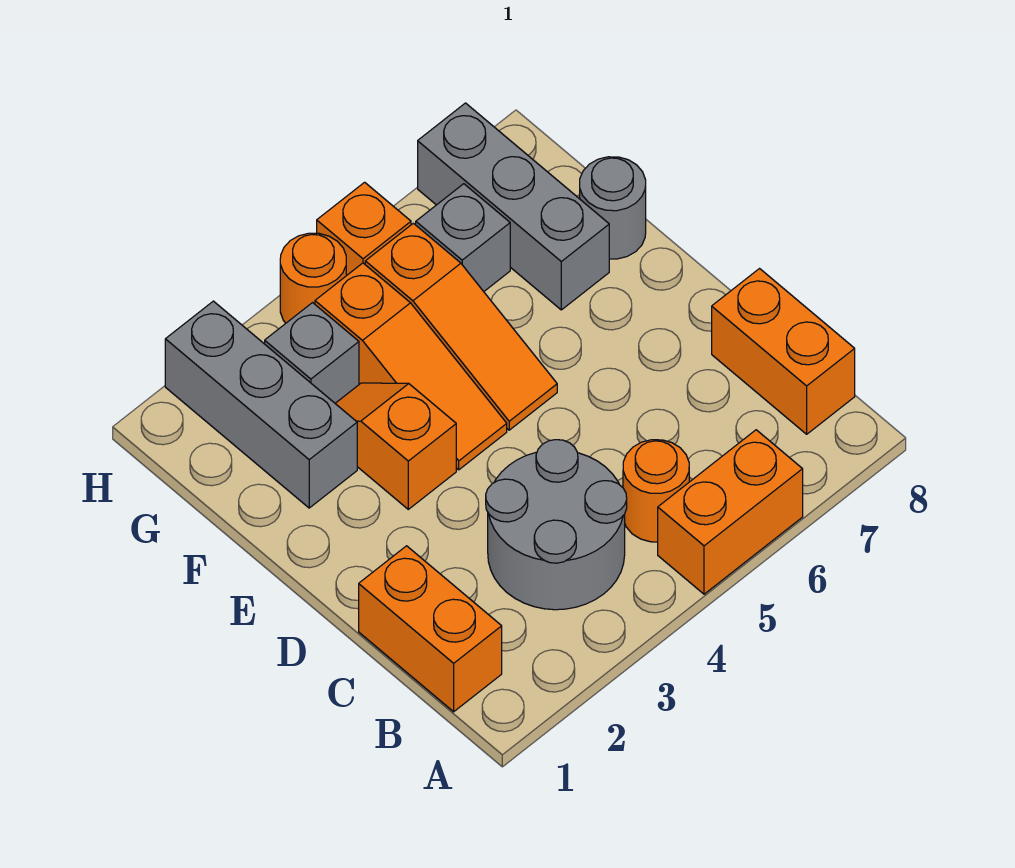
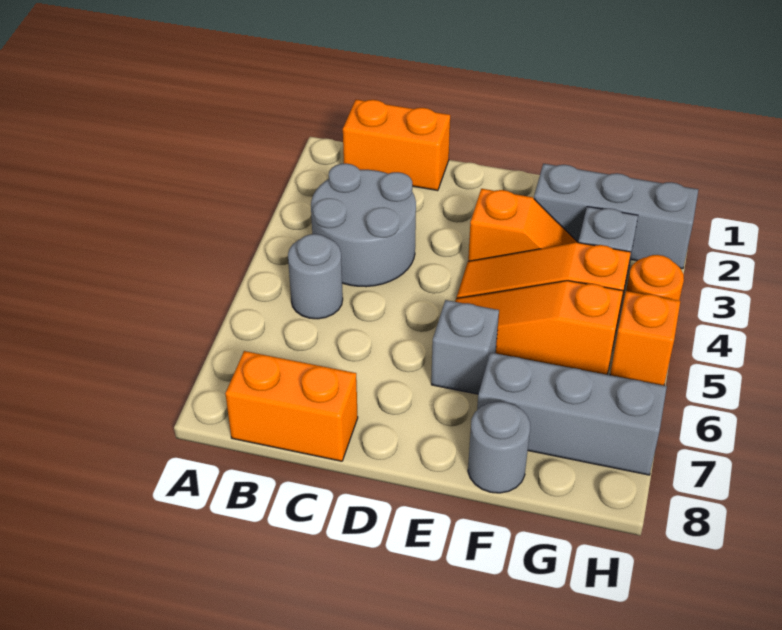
orange brick A5:A6 level 1 -> none
orange round brick B5 level 1 -> grey round brick B5 level 1
grey brick G6 level 1 -> grey brick E6 level 1

